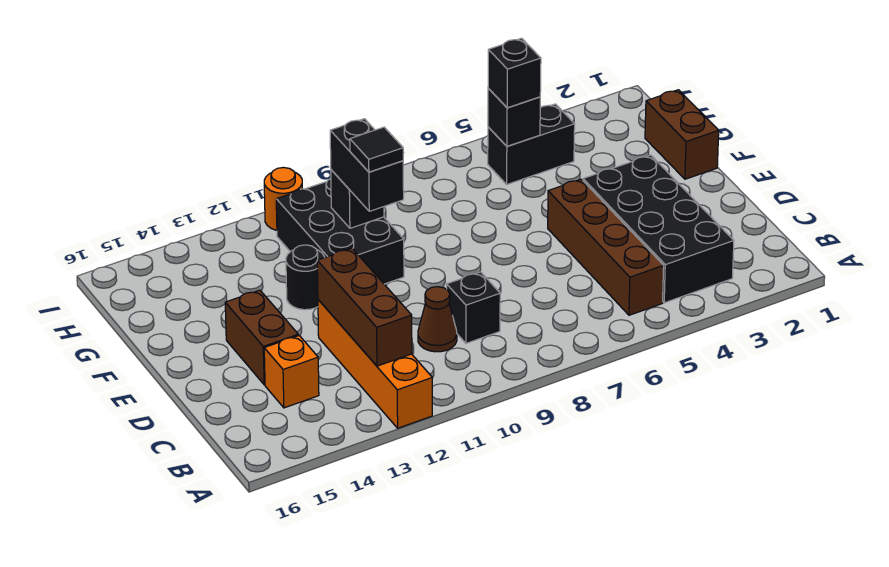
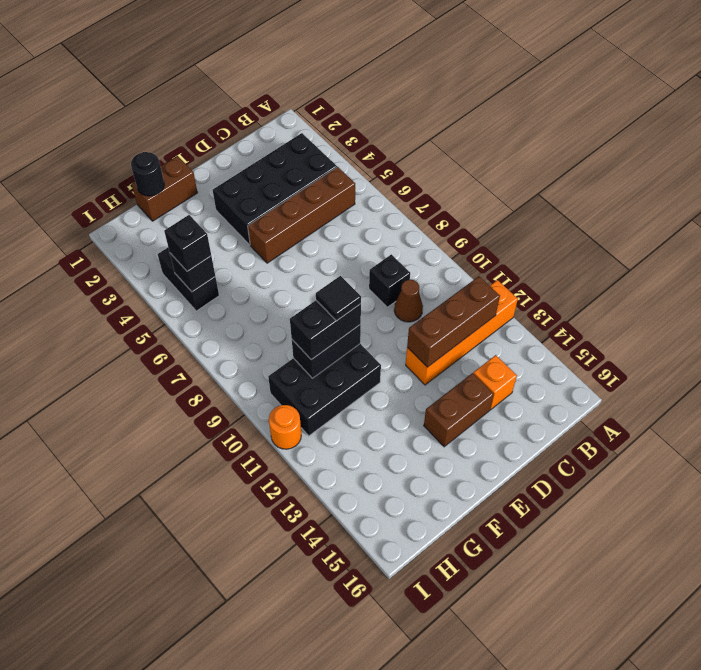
black round brick F12 level 1 -> black round brick G1 level 2
black brick G10 level 2 -> black brick F10:G10 level 2

